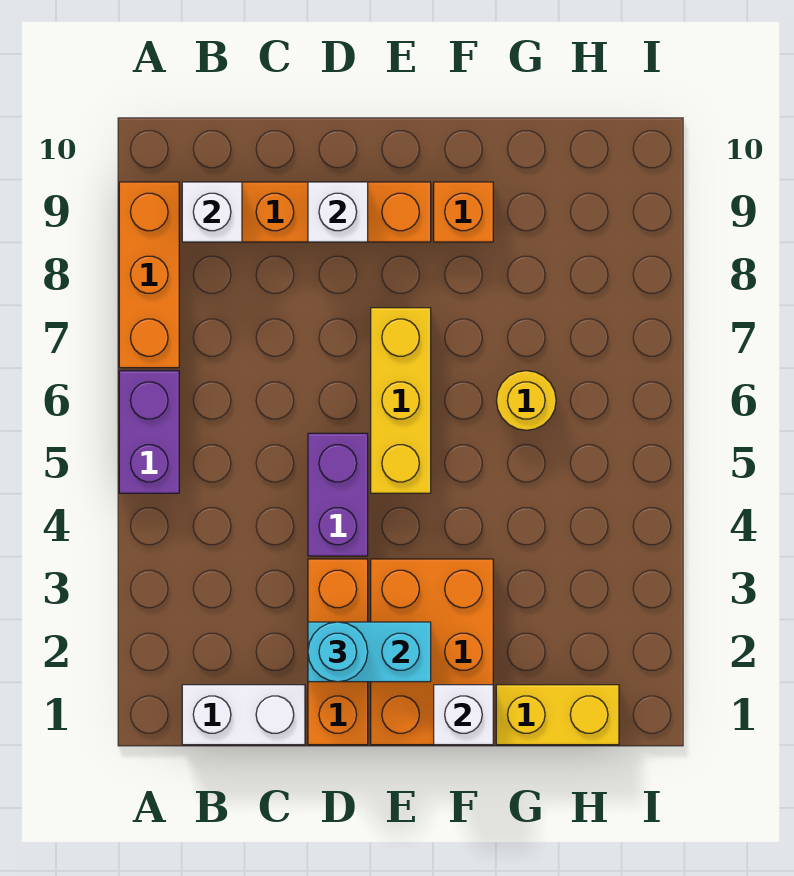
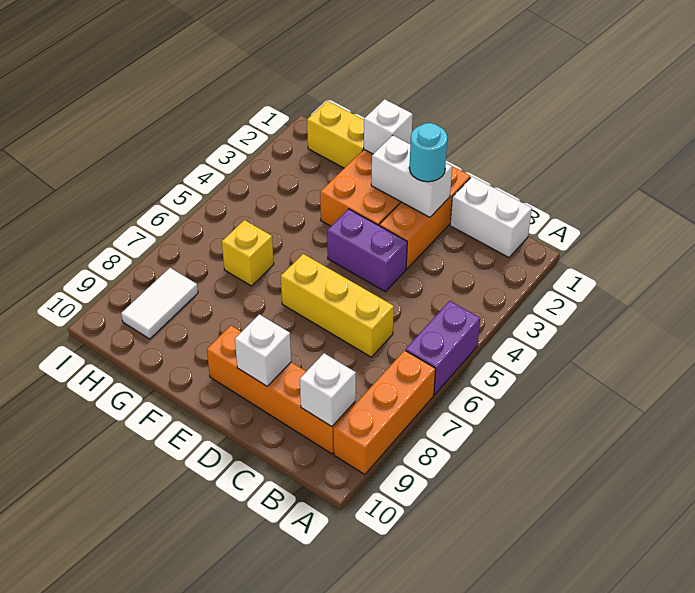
cyan brick D2:E2 level 2 -> white brick D2:E2 level 2
purple brick D4:D5 level 1 -> purple brick D4:E4 level 1
yellow brick E5:E7 level 1 -> yellow brick C6:E6 level 1
orange brick F9 level 1 -> none
yellow round brick G6 level 1 -> yellow brick G6 level 1
none -> white tile H8:H9 level 1

